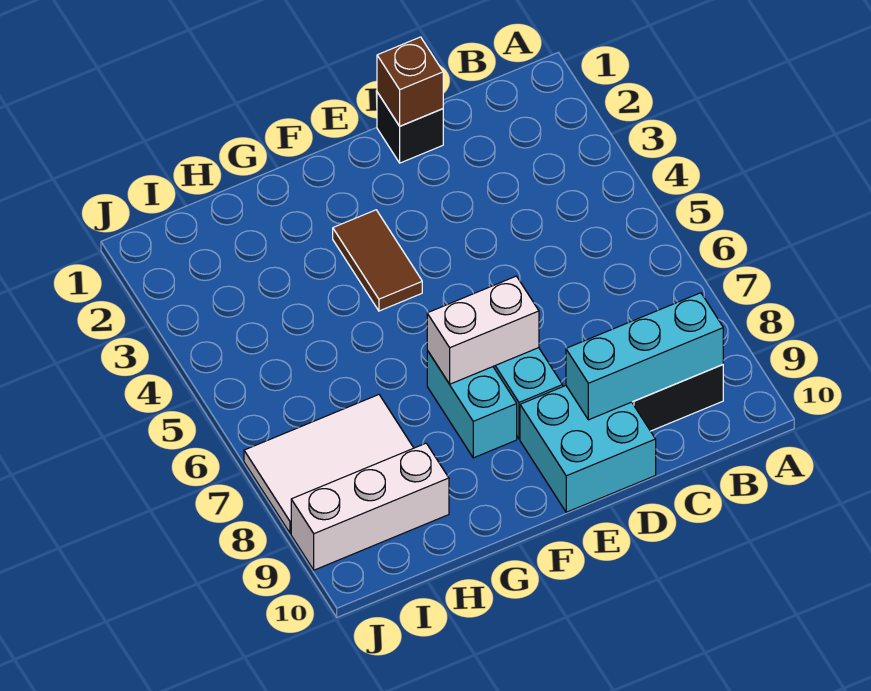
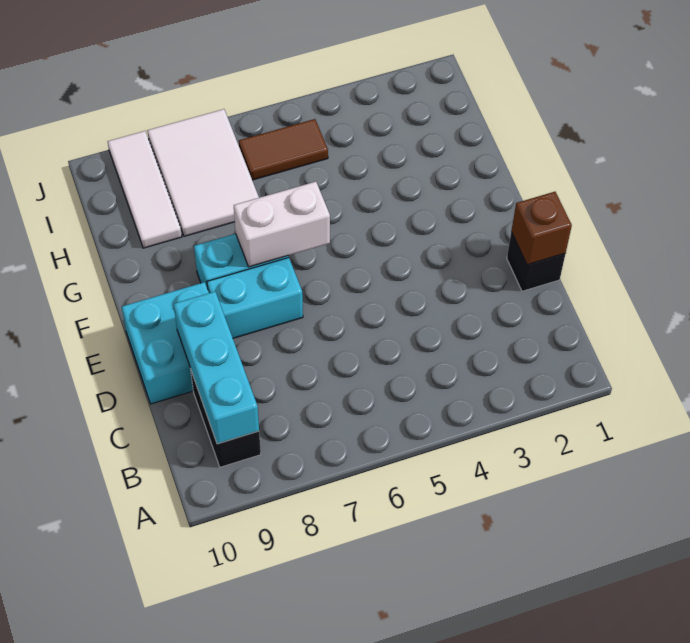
white brick E7:F7 level 2 -> white brick F6:F7 level 2
brown tile F3:F4 level 1 -> brown tile I5:I6 level 1
white brick H9:J9 level 1 -> white tile H9:J9 level 1

